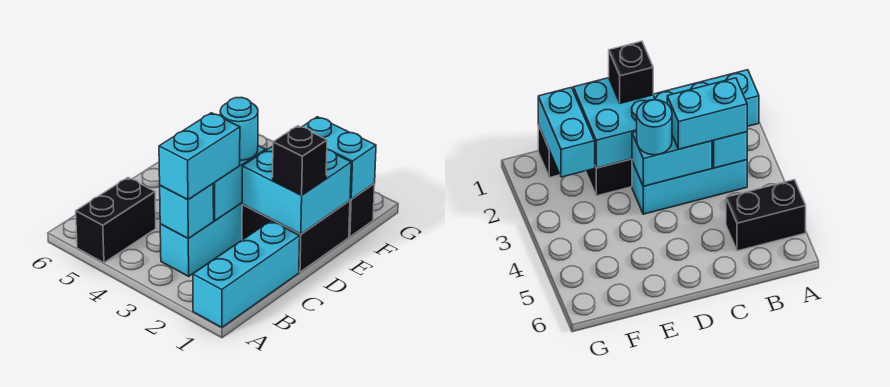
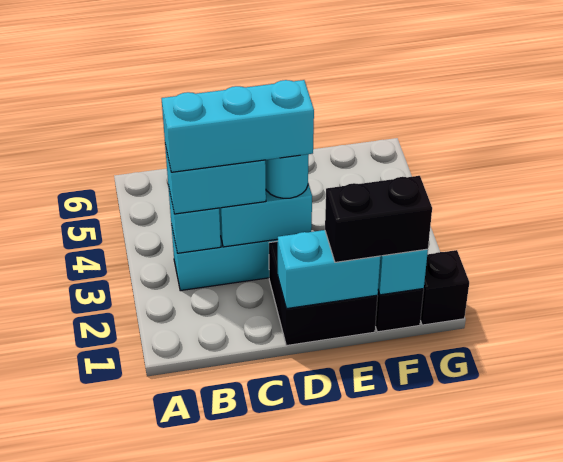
cyan brick A1:C1 level 1 -> cyan brick B3:D3 level 4
black brick A5:B5 level 1 -> black brick E1:F1 level 3
cyan brick D1:E2 level 2 -> cyan brick D1:E1 level 2
black brick D1 level 3 -> black brick G1 level 1

